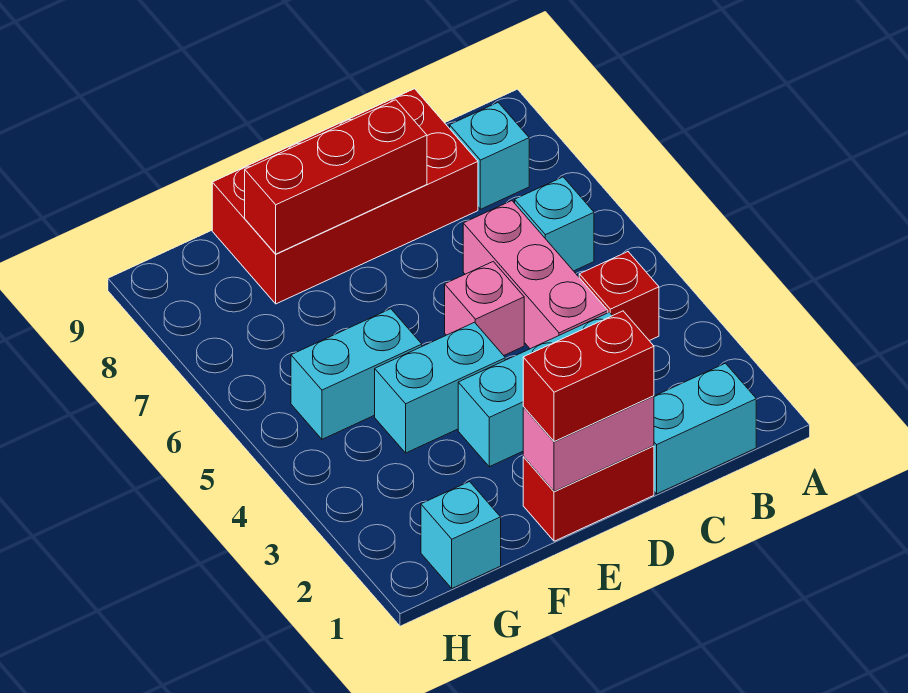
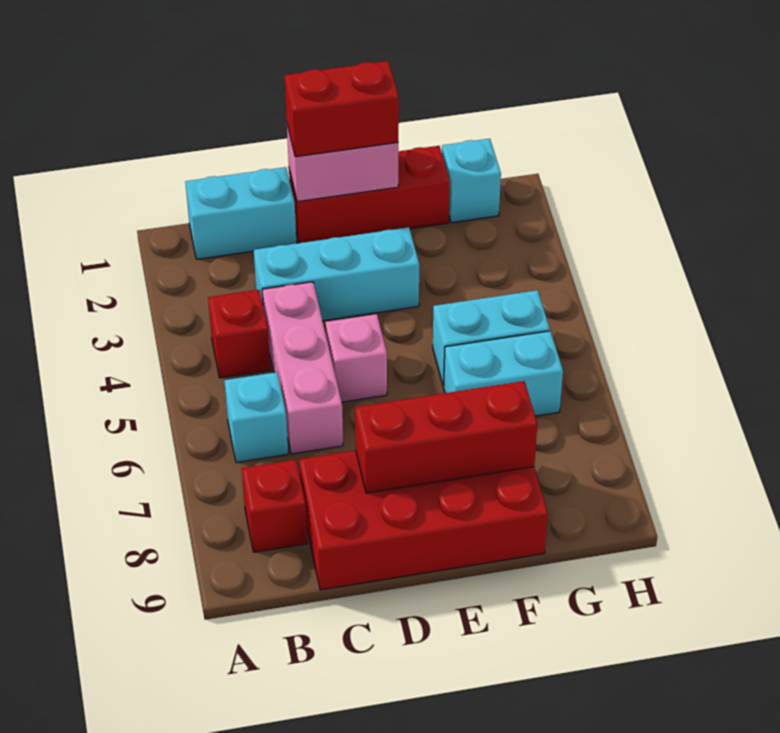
cyan brick B8 level 1 -> red brick B8 level 1
red brick D1:E1 level 1 -> red brick D1:F1 level 1
cyan brick E4:F4 level 1 -> cyan brick F6:G6 level 1

